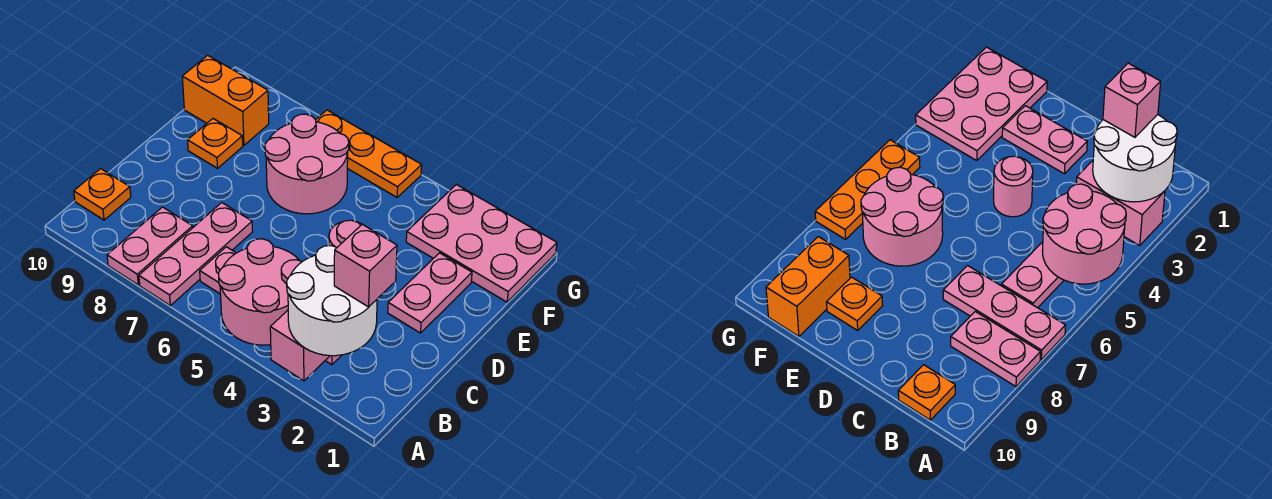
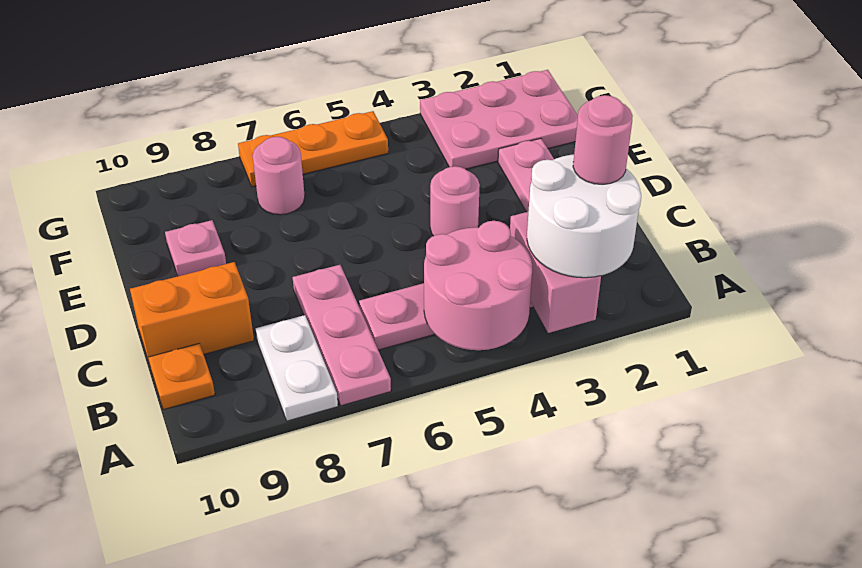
pink plate A8:B8 level 1 -> white plate A8:B8 level 1
pink brick B2 level 4 -> pink round brick B2 level 4
pink round brick E6:F7 level 1 -> pink round brick F7 level 1
orange plate E9 level 1 -> pink plate E9 level 1
orange brick F9:F10 level 1 -> orange brick C9:C10 level 1

